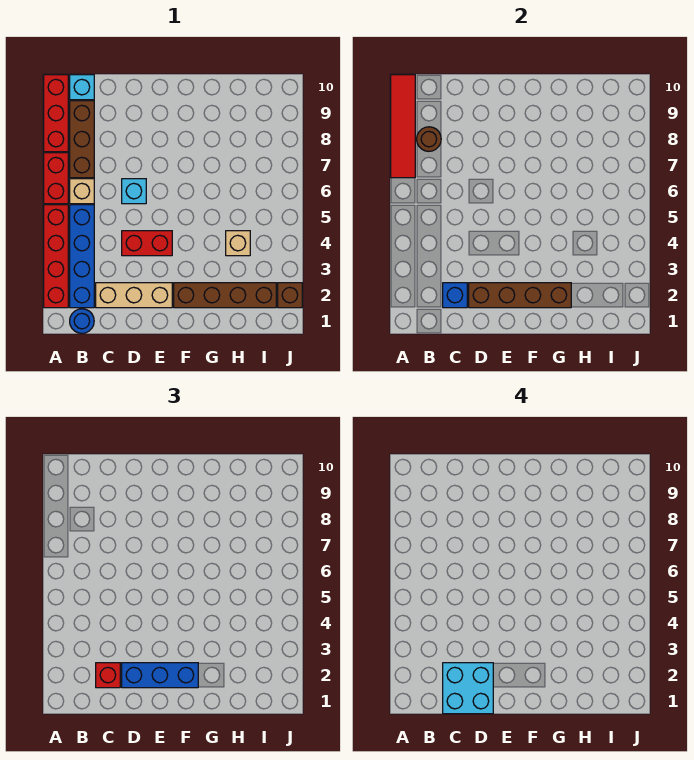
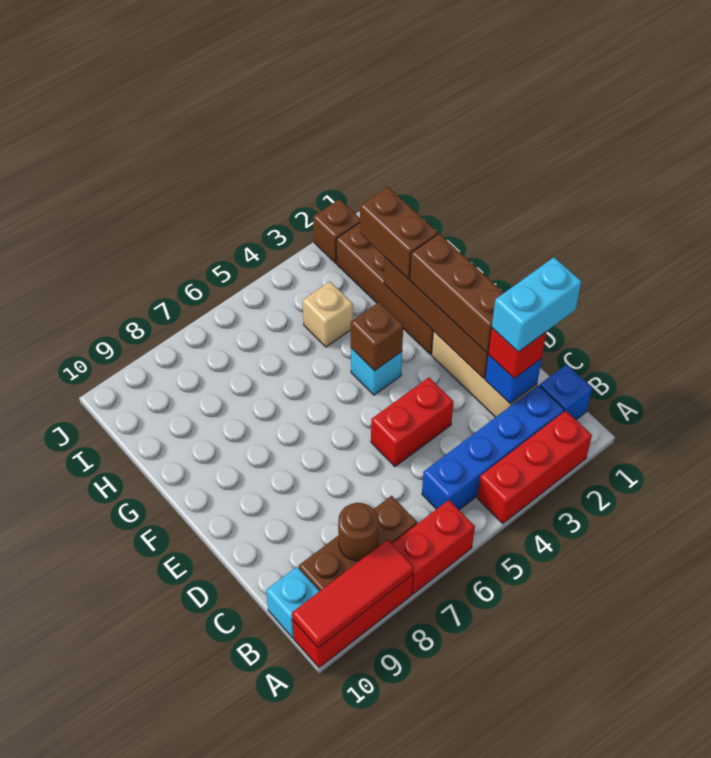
red brick A2:A5 level 1 -> red brick A2:A4 level 1
red tile A7:A10 level 2 -> red tile A8:A10 level 2
blue round brick B1 level 1 -> blue brick B1 level 1
tan brick B6 level 1 -> none
cyan brick C1:D2 level 4 -> cyan brick C1:C2 level 4
blue brick D2:F2 level 3 -> brown brick D2:F2 level 3
red brick D4:E4 level 1 -> red brick D4:D5 level 1
cyan brick D6 level 1 -> cyan brick F4 level 1
none -> brown brick F4 level 2
none -> brown brick G2:H2 level 3

